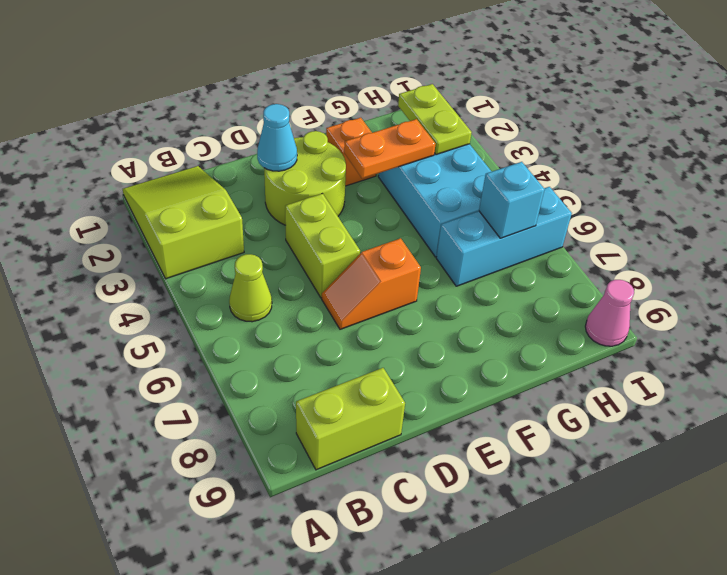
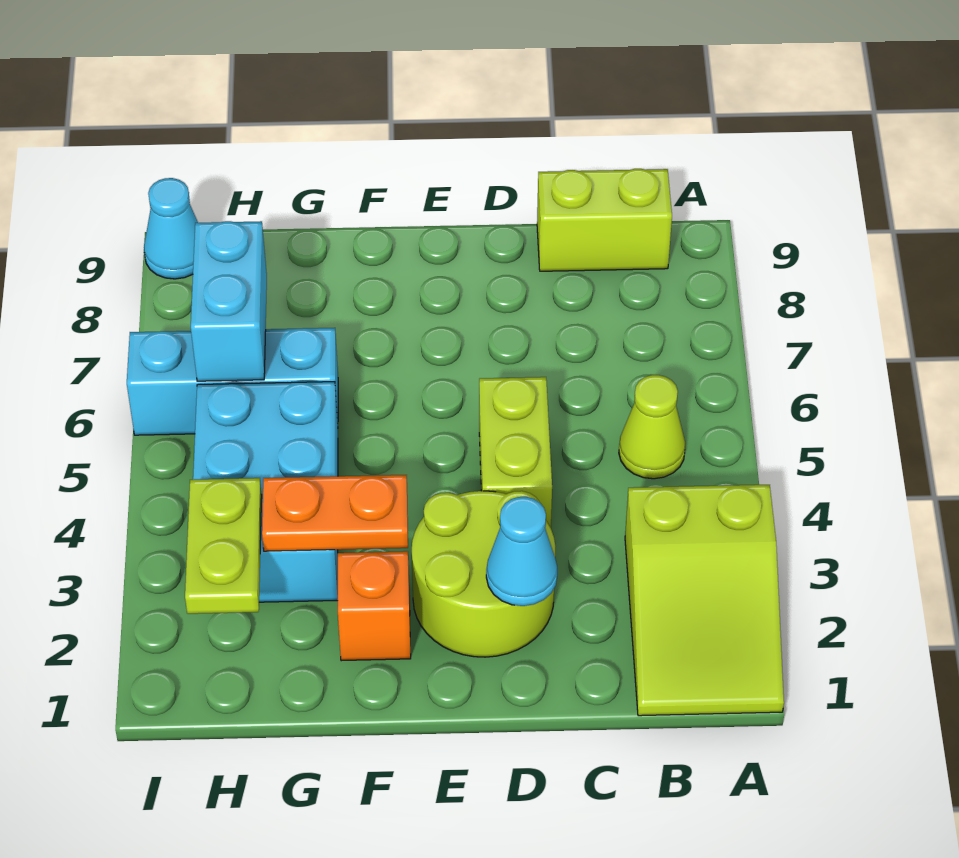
orange slope D6:E6 level 1 top E -> none
cyan brick H6 level 2 -> cyan brick H6:H7 level 2
pink cone I9 level 1 -> cyan cone I9 level 1

